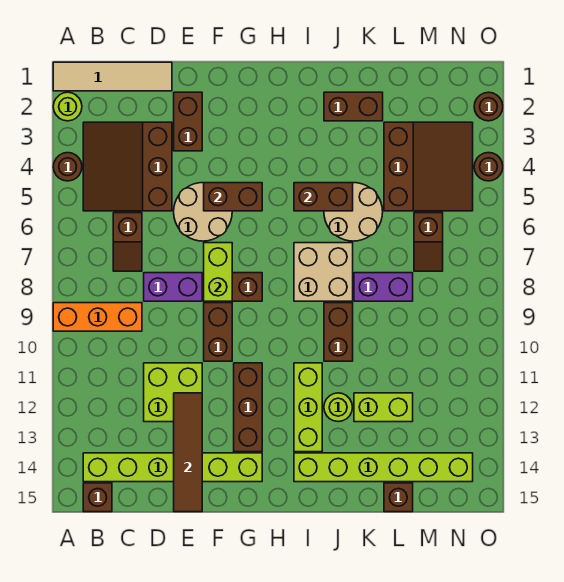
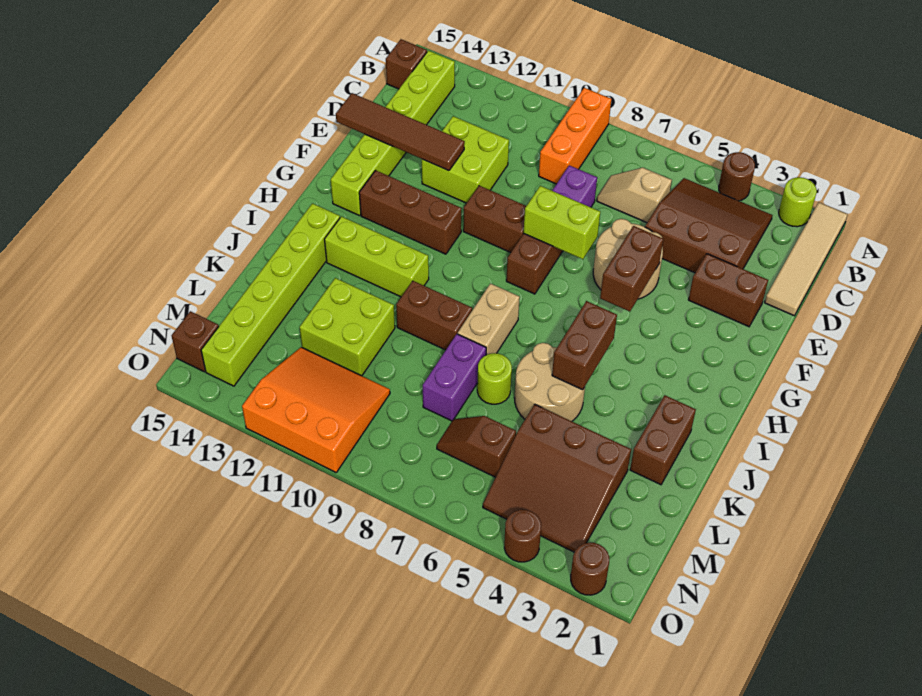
brown slope C6:C7 level 1 top 6 -> tan slope C6:C7 level 1 top 6
tan brick I7:J8 level 1 -> tan brick I8:J8 level 1
lime round brick J12 level 1 -> lime round brick K7 level 1
lime brick K12:L12 level 1 -> lime brick K11:L12 level 1
brown brick L15 level 1 -> brown brick N15 level 1
none -> orange slope M10:O12 level 1 top O

